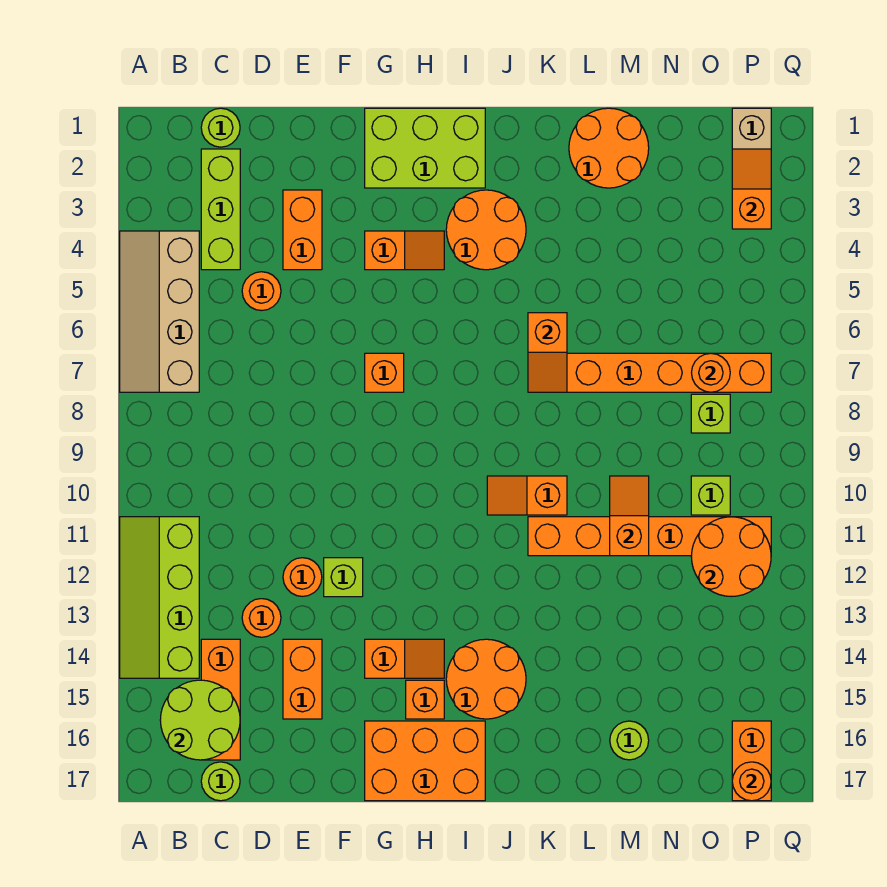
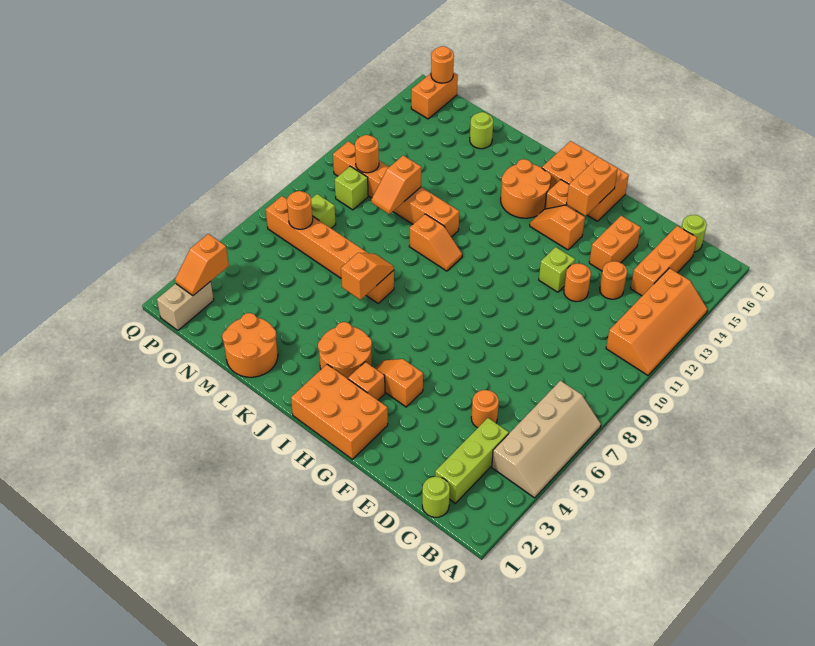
lime slope A11:B14 level 1 top B -> orange slope A11:B14 level 1 top B
lime round brick B15:C16 level 2 -> none
orange brick E3:E4 level 1 -> orange brick G15:G16 level 2
lime brick G1:I2 level 1 -> orange brick G1:I2 level 1
orange brick G7 level 1 -> orange brick H3 level 1
orange round brick O11:P12 level 2 -> orange round brick O11 level 2

